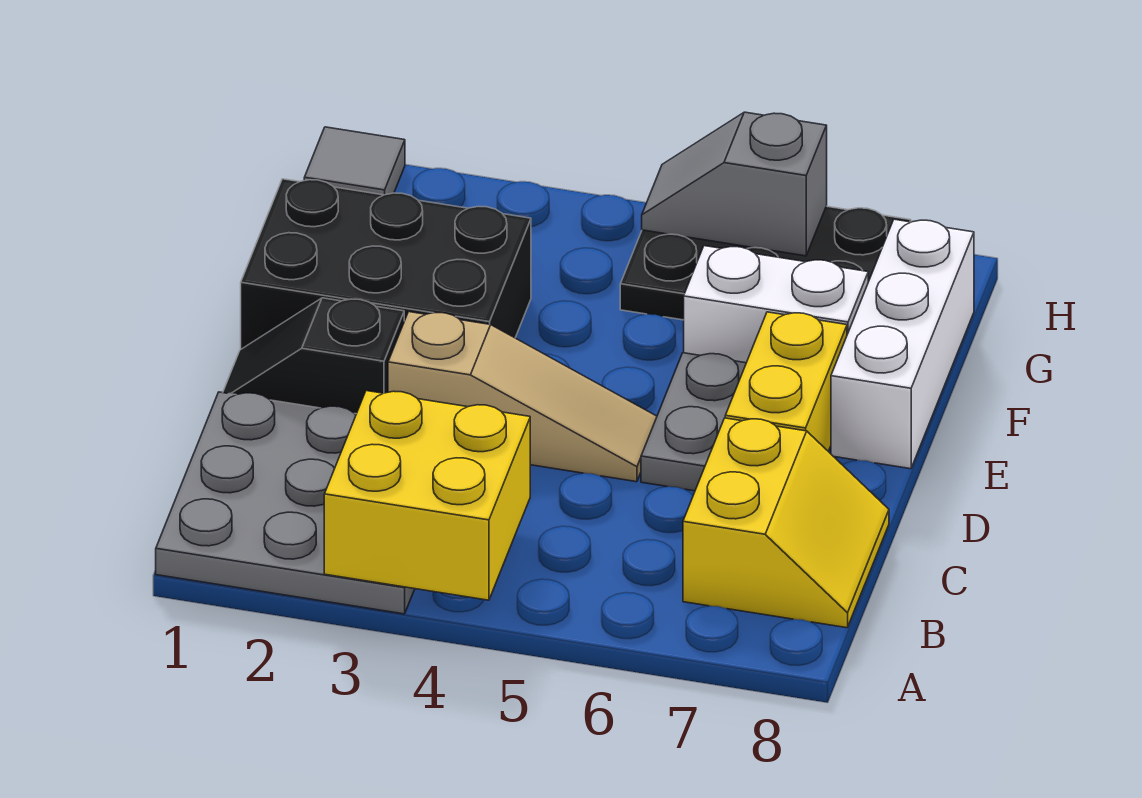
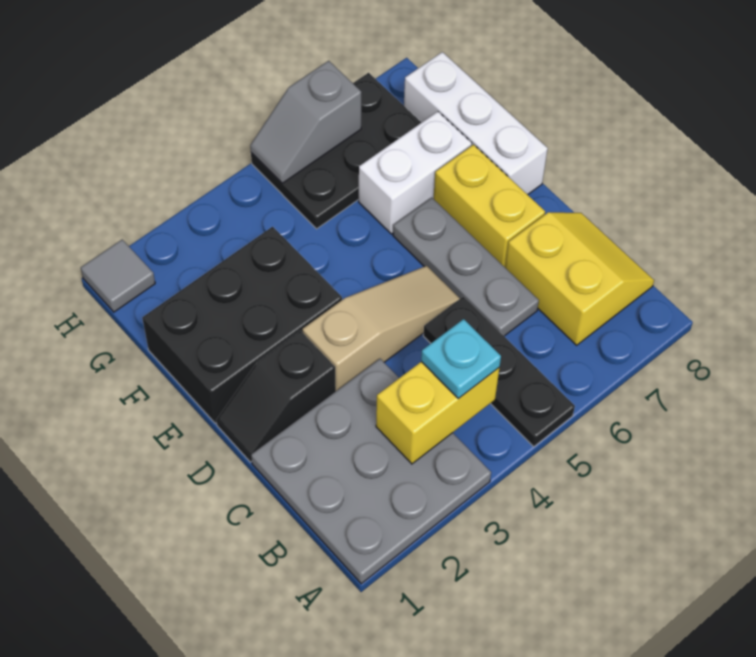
yellow brick A3:B4 level 2 -> yellow brick B3:B4 level 2
none -> black plate A5:C5 level 1
none -> cyan plate B4 level 3
grey plate D6:E6 level 1 -> grey plate C6:E6 level 1

